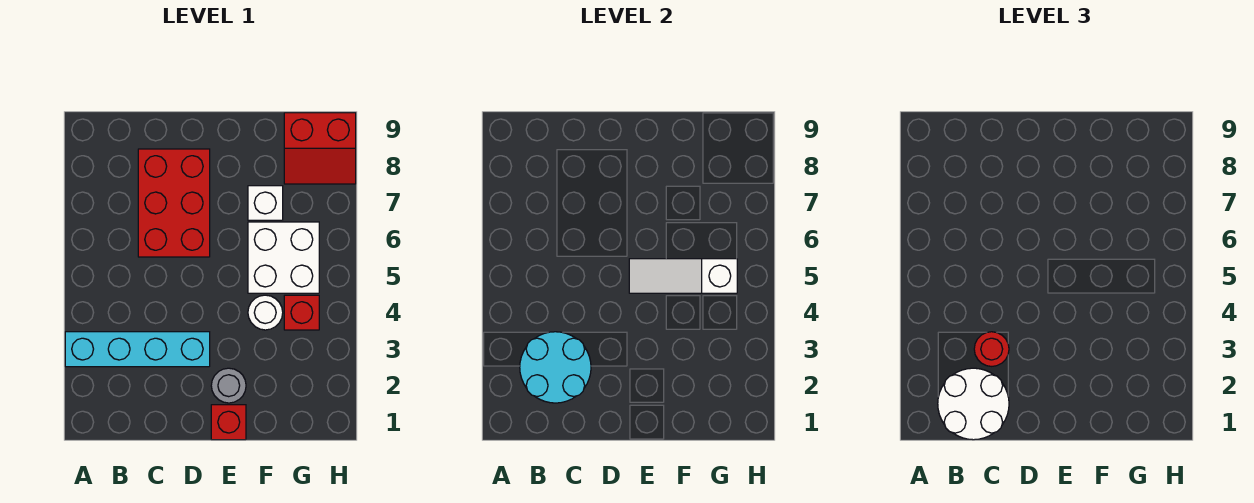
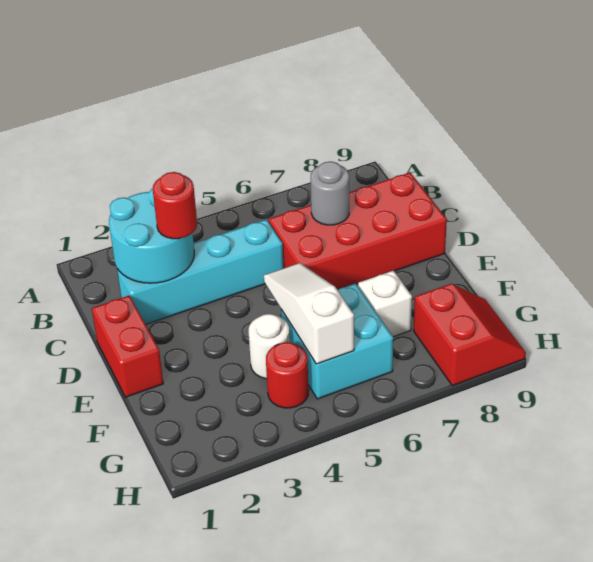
cyan brick A3:D3 level 1 -> cyan brick C2:C5 level 1
white round brick B1:C2 level 3 -> none
red brick C6:D8 level 1 -> red brick C6:D9 level 1
red brick E1 level 1 -> red brick D1:E1 level 1
grey round brick E2 level 1 -> grey round brick C7 level 2
white brick F5:G6 level 1 -> cyan brick F5:G6 level 1
red brick G4 level 1 -> red round brick G4 level 1
red slope G8:H9 level 1 top 9 -> red slope G8:H9 level 1 top 8

